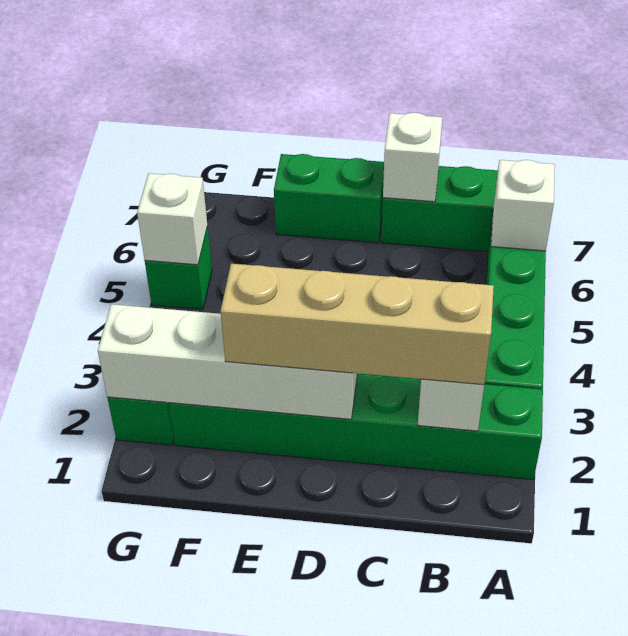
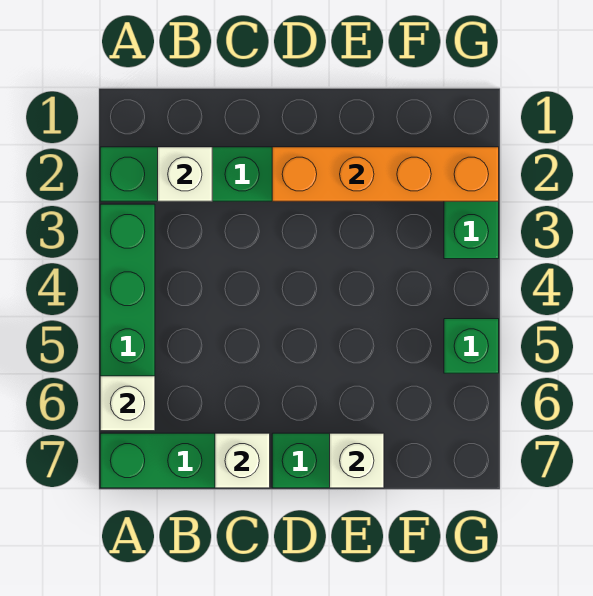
tan brick B2:E2 level 3 -> none
white brick D2:G2 level 2 -> orange brick D2:G2 level 2
white brick G5 level 2 -> white brick E7 level 2

